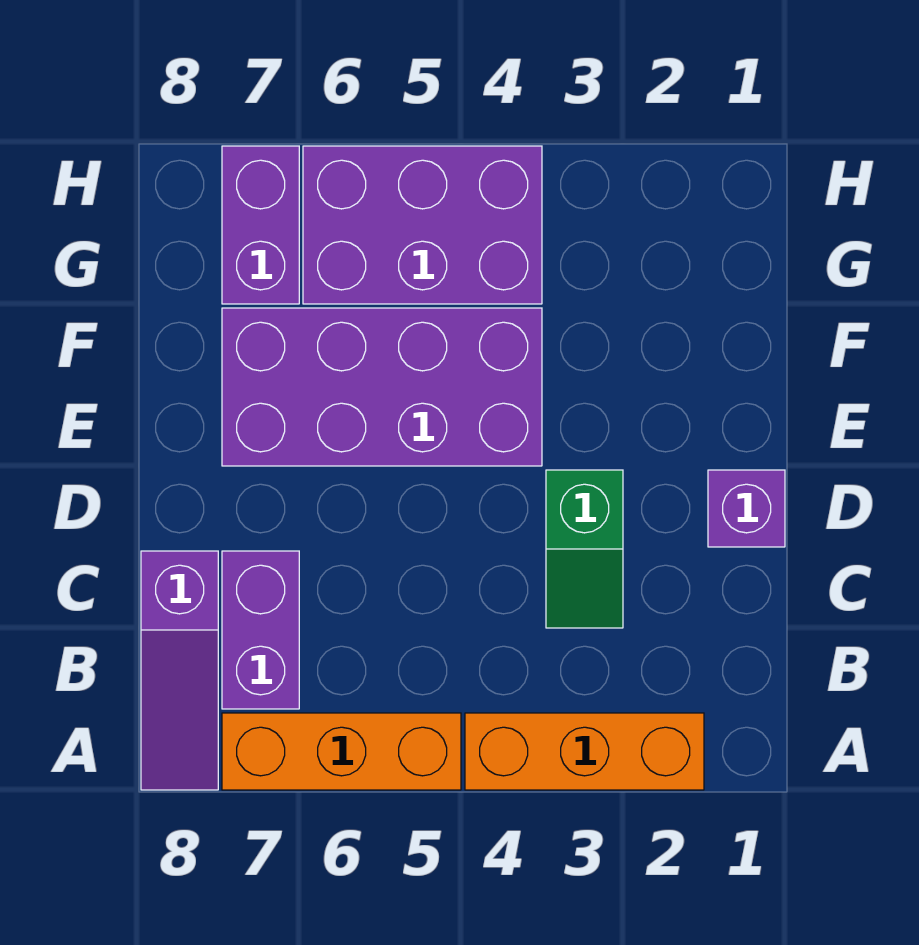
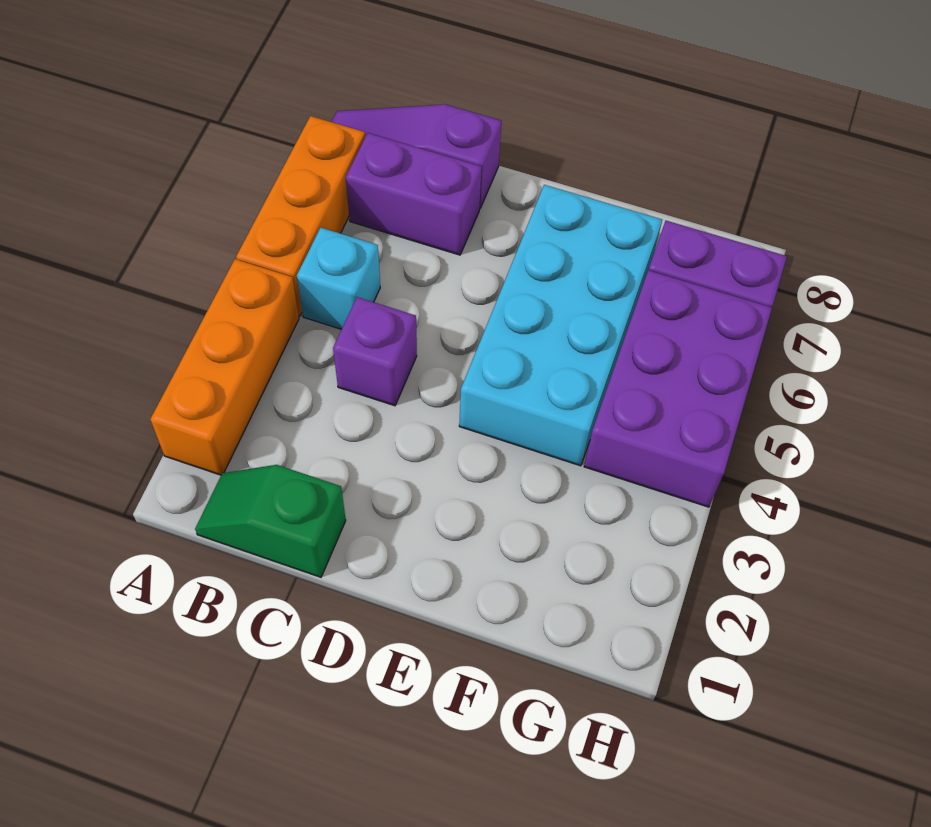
none -> cyan brick B5 level 1
green slope C3:D3 level 1 top D -> green slope B1:C1 level 1 top C
purple brick D1 level 1 -> purple brick C4 level 1
purple brick E4:F7 level 1 -> cyan brick E4:F7 level 1

